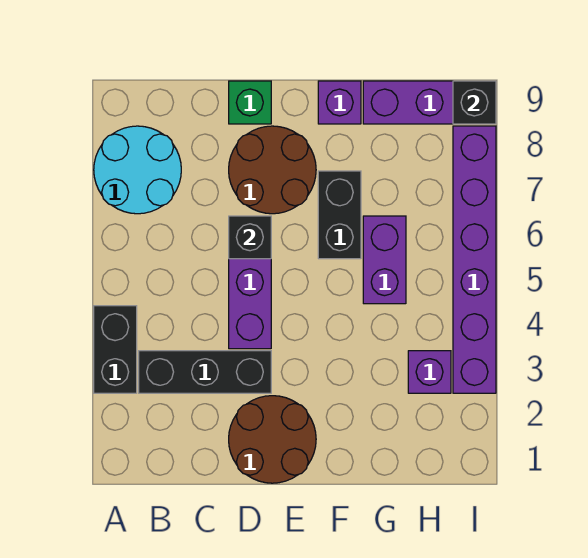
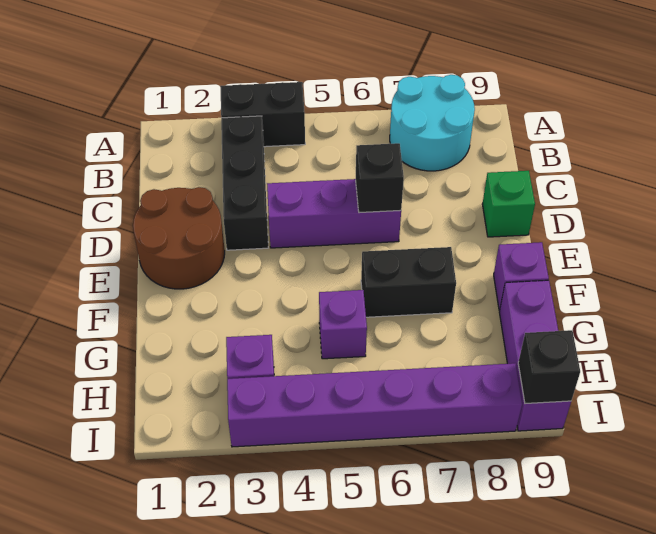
brown round brick D7:E8 level 1 -> none
purple brick G5:G6 level 1 -> purple brick G5 level 1

